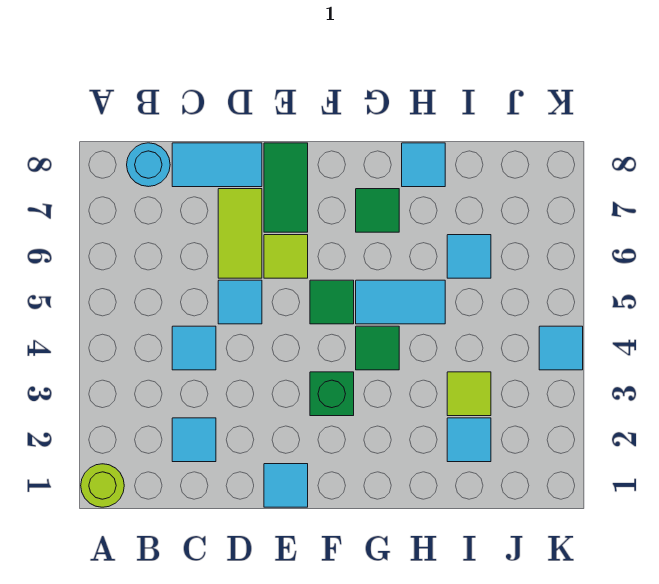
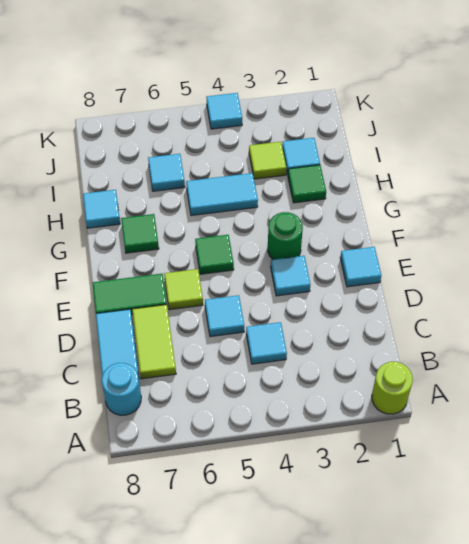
cyan tile C2 level 1 -> cyan tile E3 level 1
lime tile D6:D7 level 1 -> lime tile C7:D7 level 1
green brick F3 level 1 -> green round brick F3 level 1
green tile G4 level 1 -> green tile H2 level 1
cyan tile G5:H5 level 1 -> cyan tile H4:H5 level 1

